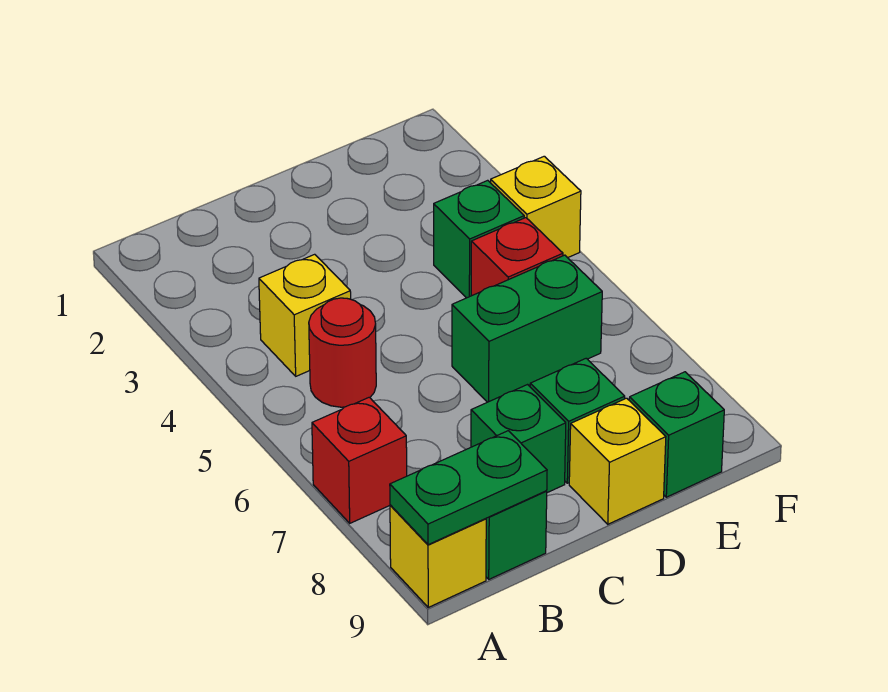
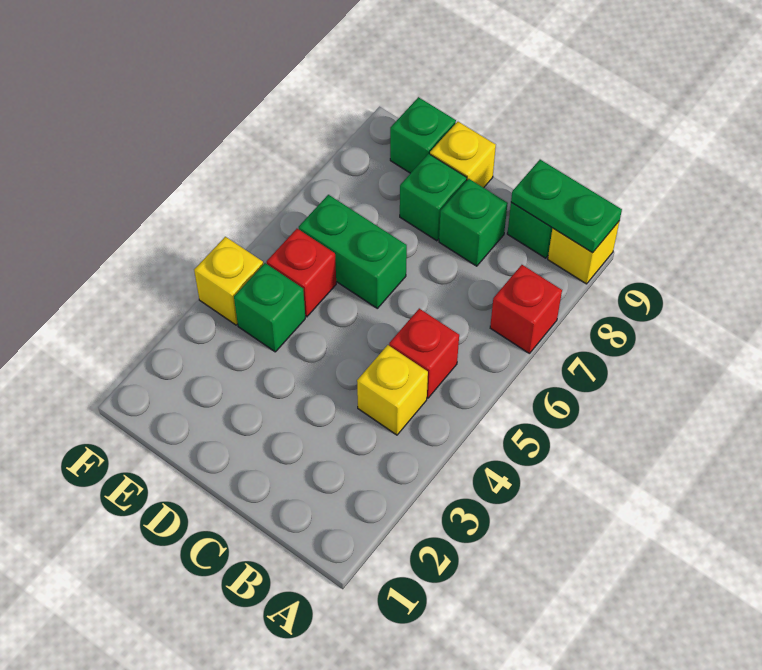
red round brick B5 level 1 -> red brick B5 level 1

